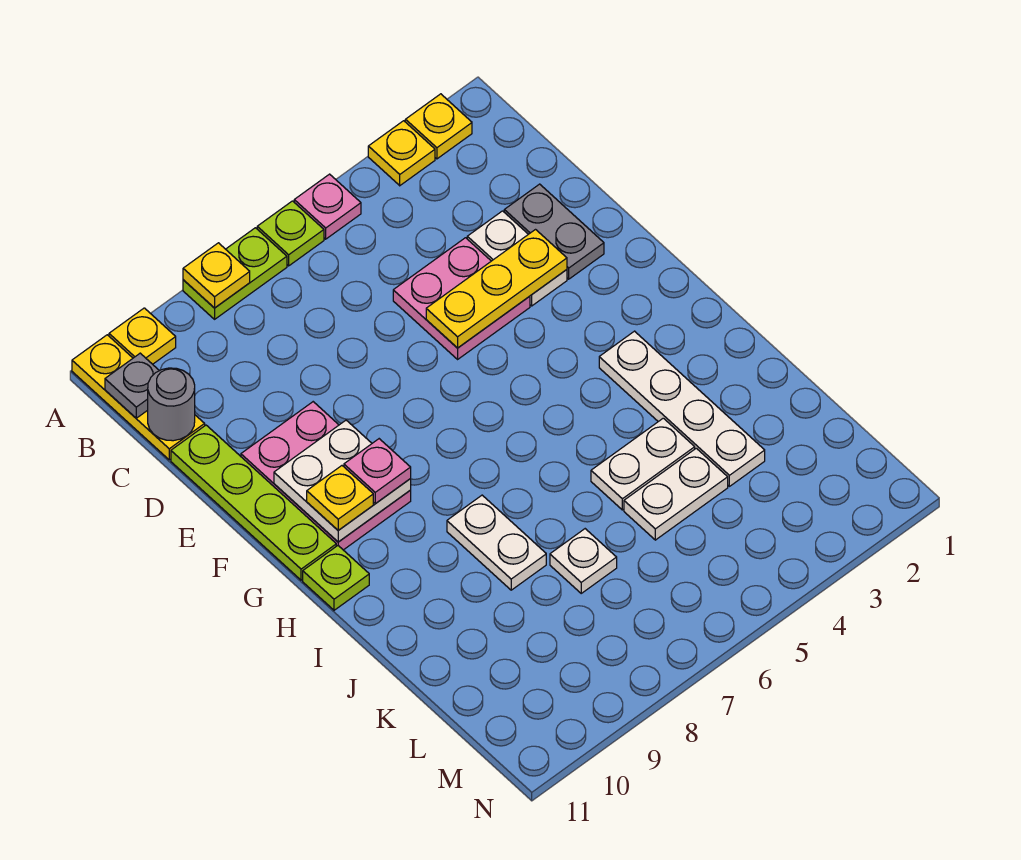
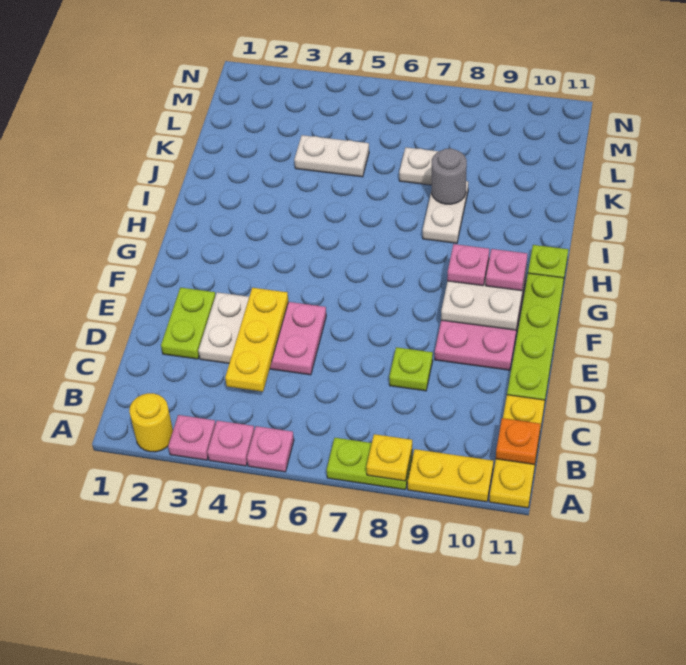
yellow plate A2 level 1 -> yellow round brick A2 level 1
yellow plate A3 level 1 -> pink plate A3 level 1
none -> pink plate A4 level 1
lime plate A6 level 1 -> lime plate D8 level 1
yellow plate A10 level 1 -> yellow plate A9:A10 level 1
grey plate B11 level 2 -> orange plate B11 level 2
grey round brick C11 level 2 -> grey round brick J8 level 2
grey plate D2:E2 level 1 -> lime plate D2:E2 level 1
yellow plate E3:E5 level 2 -> yellow plate C4:E4 level 2
yellow plate G10 level 3 -> pink plate G10 level 3
white plate H3:K3 level 1 -> none
white plate J4:J5 level 1 -> none

